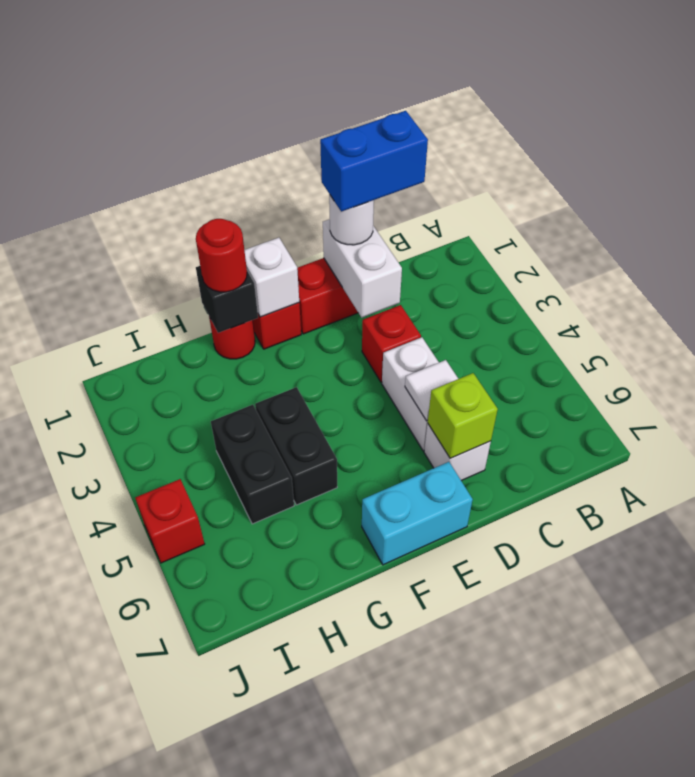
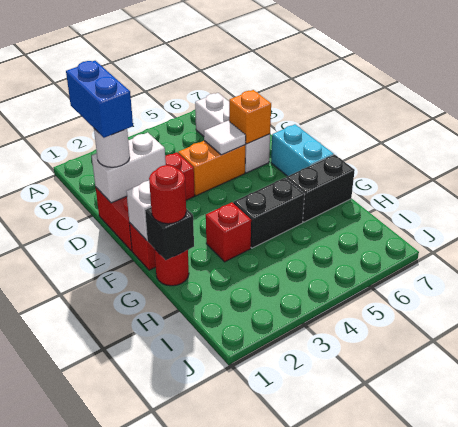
white brick D4:D5 level 1 -> orange brick D4:D5 level 1
white brick D6 level 1 -> white brick B6:D6 level 1
lime brick D6 level 2 -> orange brick D6 level 2
black brick H4:H5 level 1 -> black brick G6:G7 level 1
red brick J5 level 1 -> red brick G3 level 1

